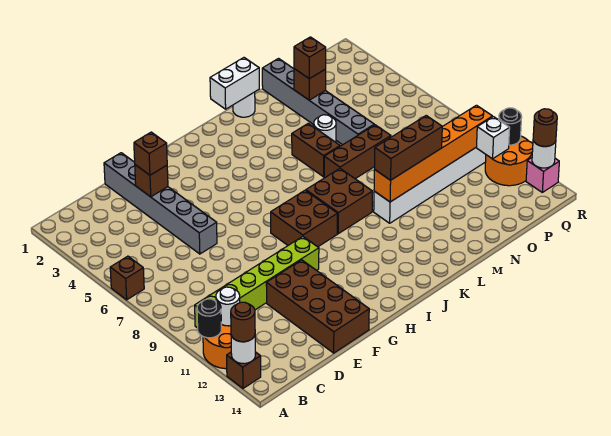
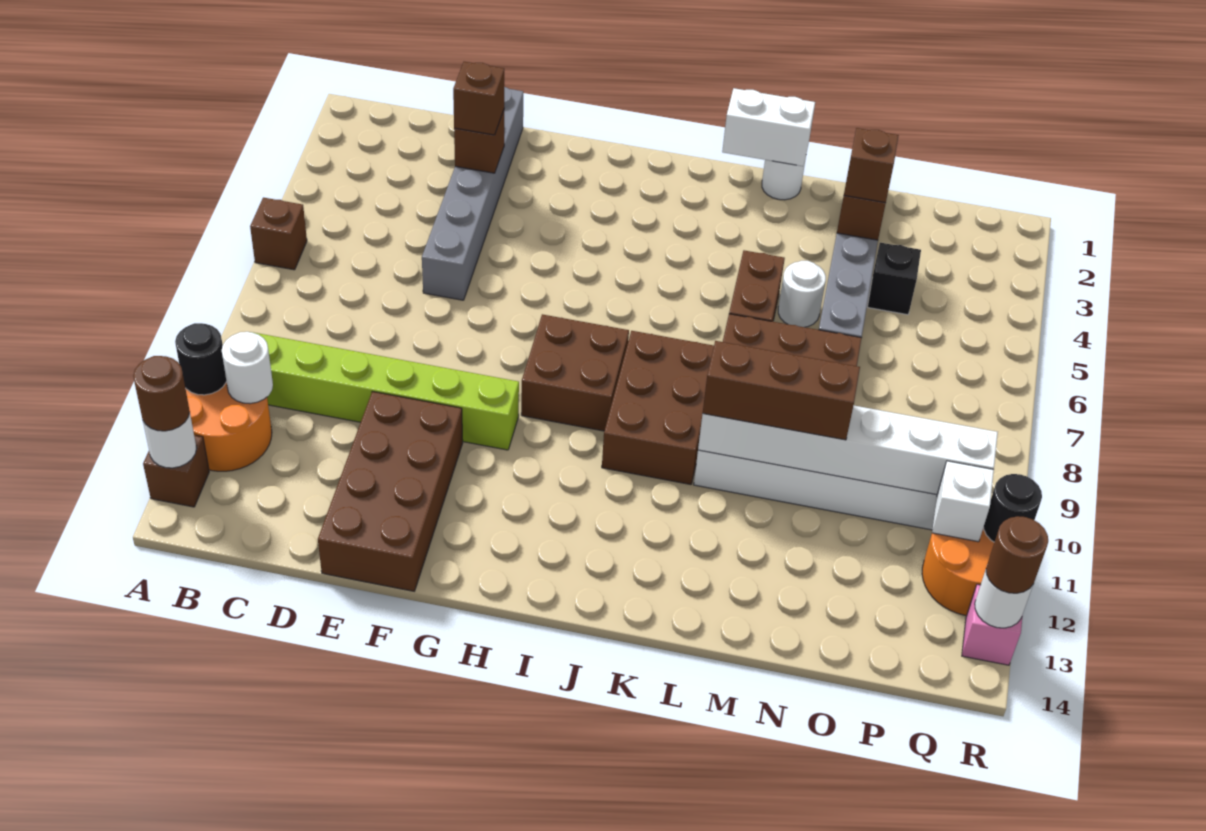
brown brick J8:K9 level 1 -> brown brick J8:K10 level 1
orange brick L10:Q10 level 2 -> white brick L10:Q10 level 2
none -> black brick O4 level 1

